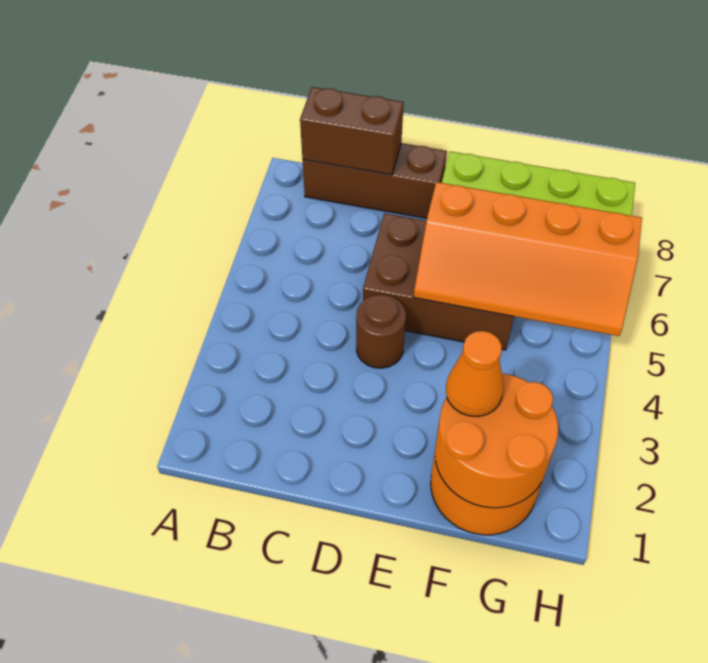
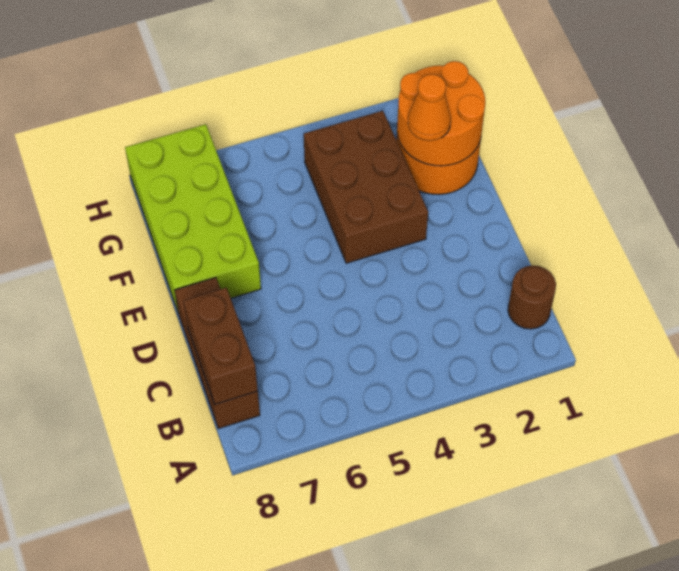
brown round brick D4 level 1 -> brown round brick B1 level 1
brown brick D5:F6 level 1 -> brown brick E3:G4 level 1
orange slope E5:H6 level 2 top 6 -> none

